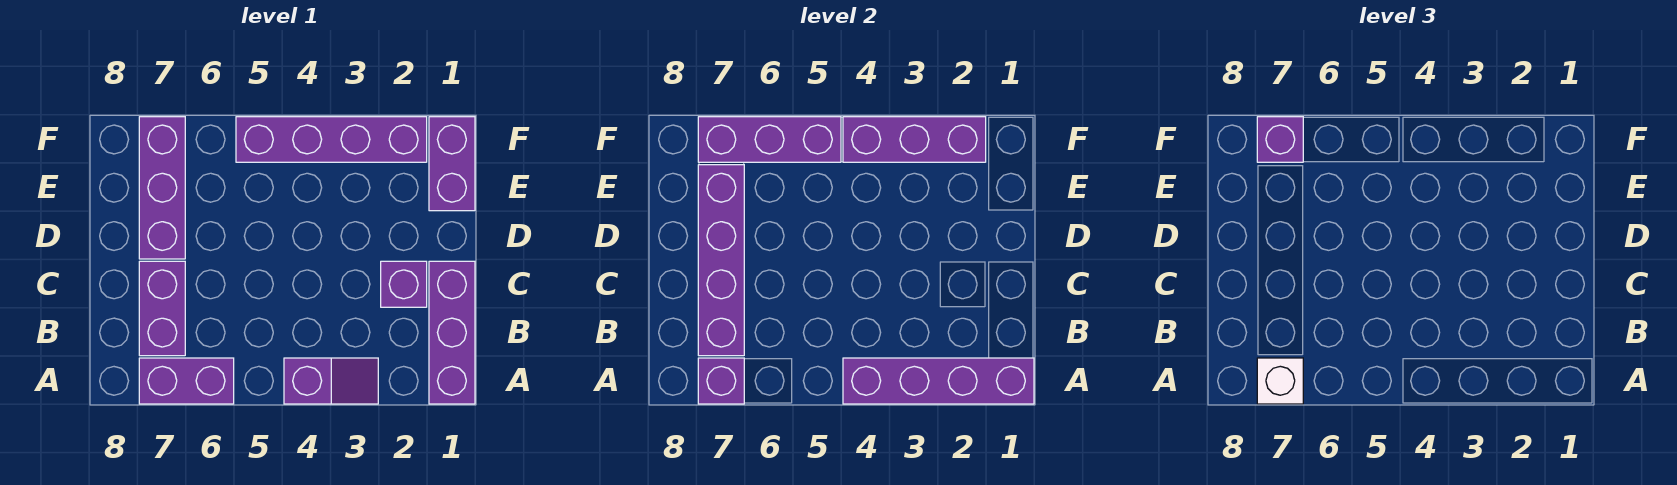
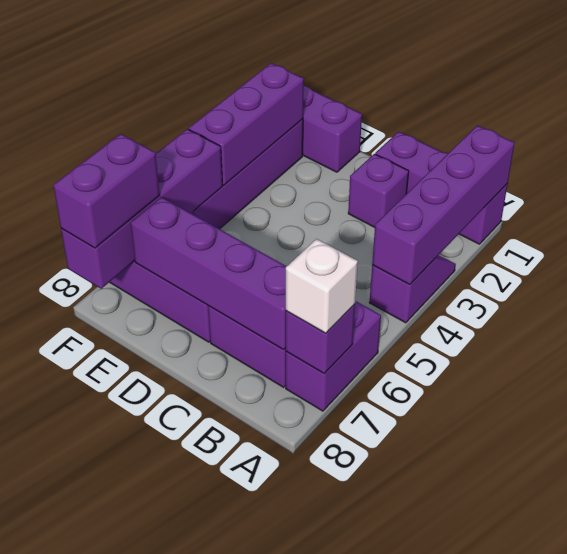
purple brick F5:F7 level 2 -> purple brick F5:F8 level 2
purple brick F7 level 3 -> purple brick F7:F8 level 3

